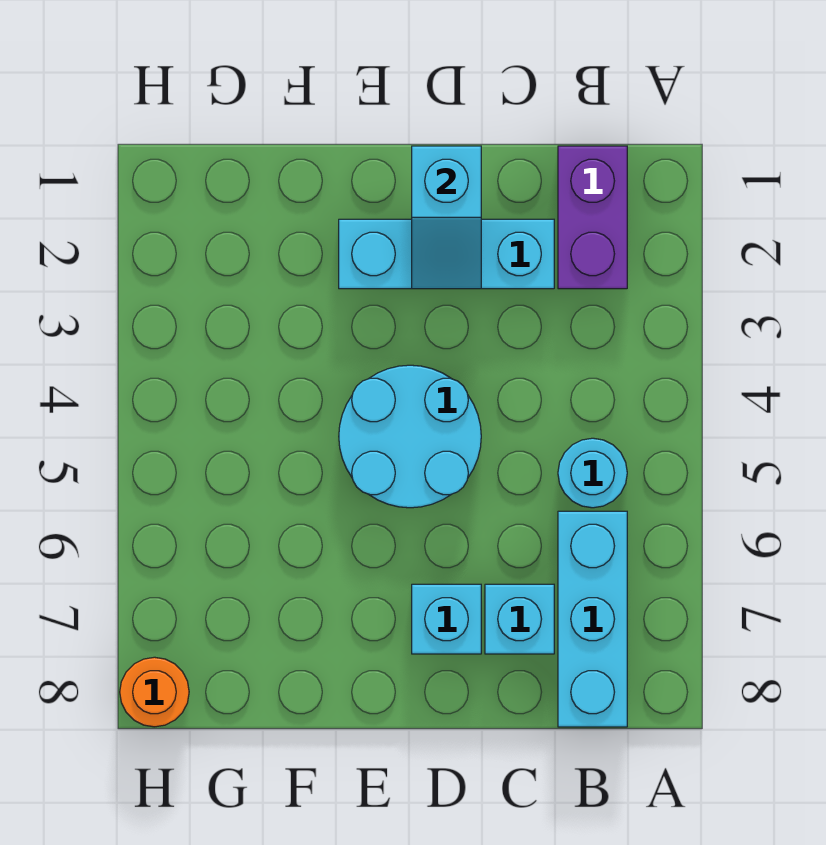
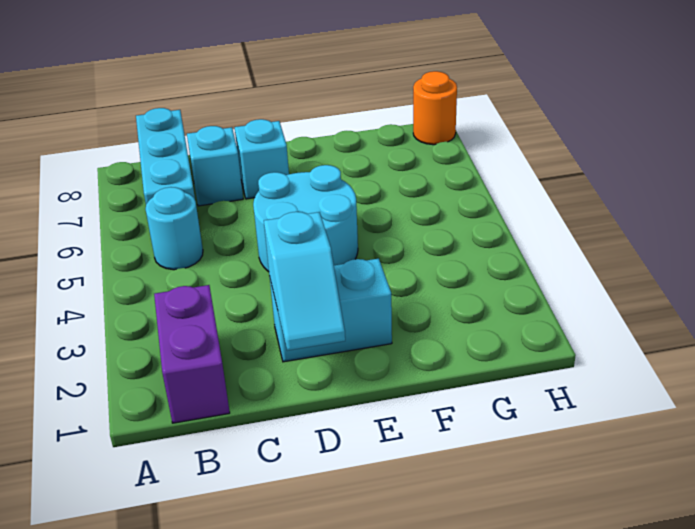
cyan brick C2:E2 level 1 -> cyan brick D2:E2 level 1
cyan slope D1:D2 level 2 top 1 -> cyan slope D1:D2 level 2 top 2

